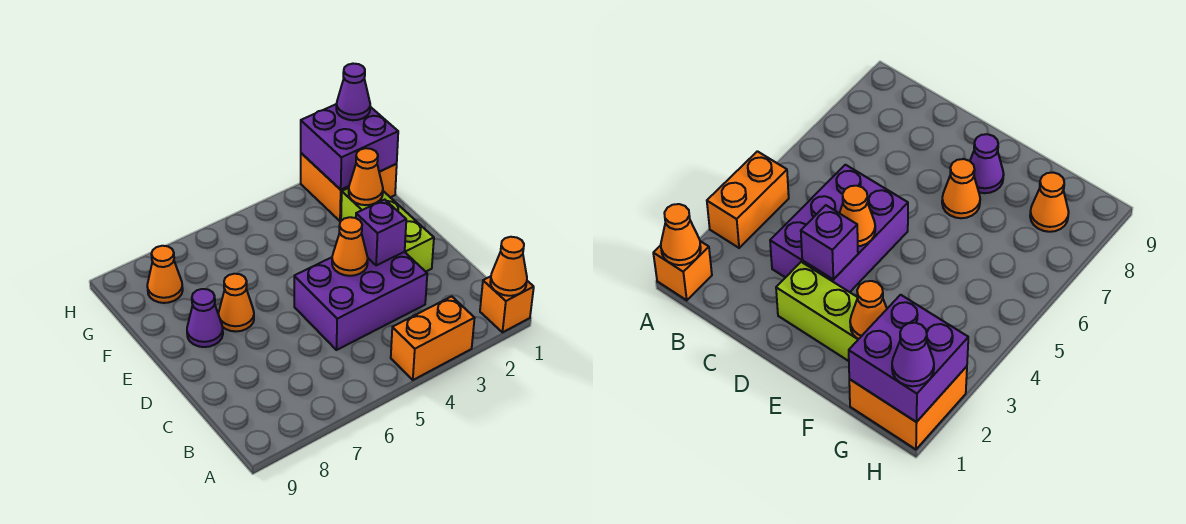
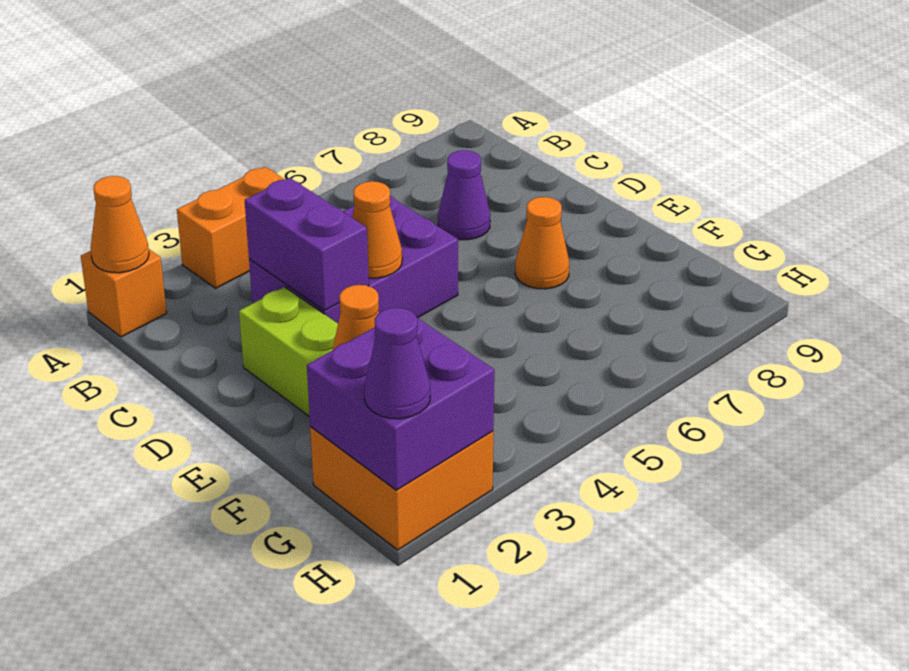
purple brick D3 level 2 -> purple brick C3:D3 level 2
purple cone E8 level 1 -> purple cone C7 level 1
orange cone G8 level 1 -> none

